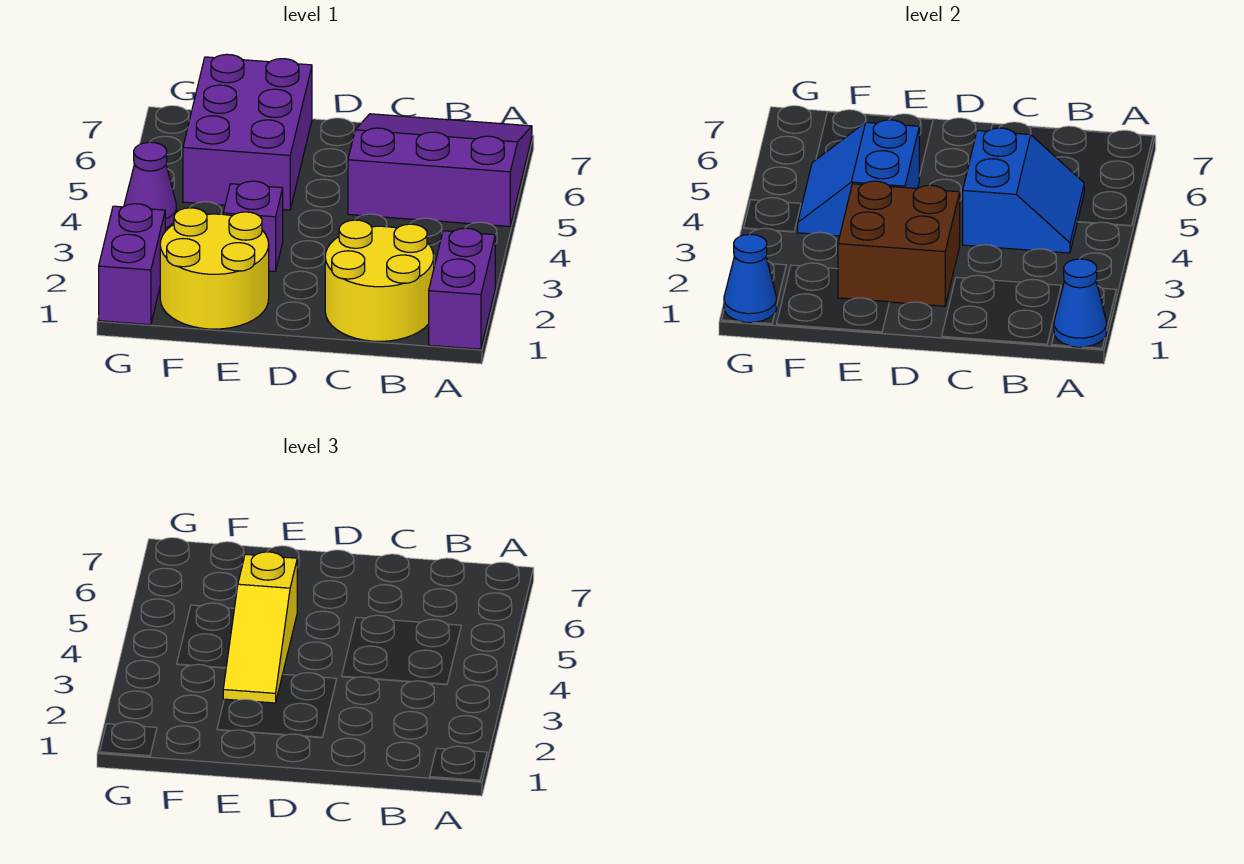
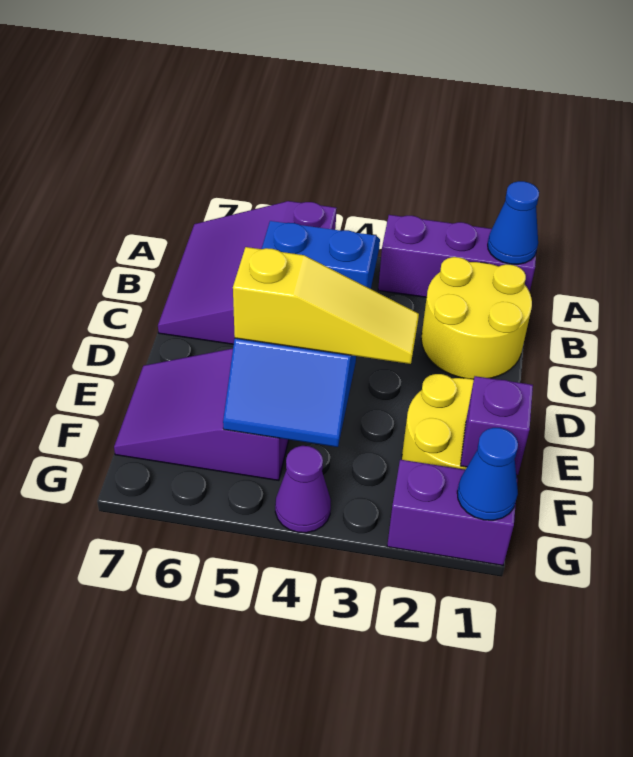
purple brick A1:A2 level 1 -> purple brick A1:A3 level 1
brown brick D2:E3 level 2 -> none
purple brick E3 level 1 -> purple brick F1 level 2
purple brick E5:F7 level 1 -> purple slope E5:F7 level 1 top 5

